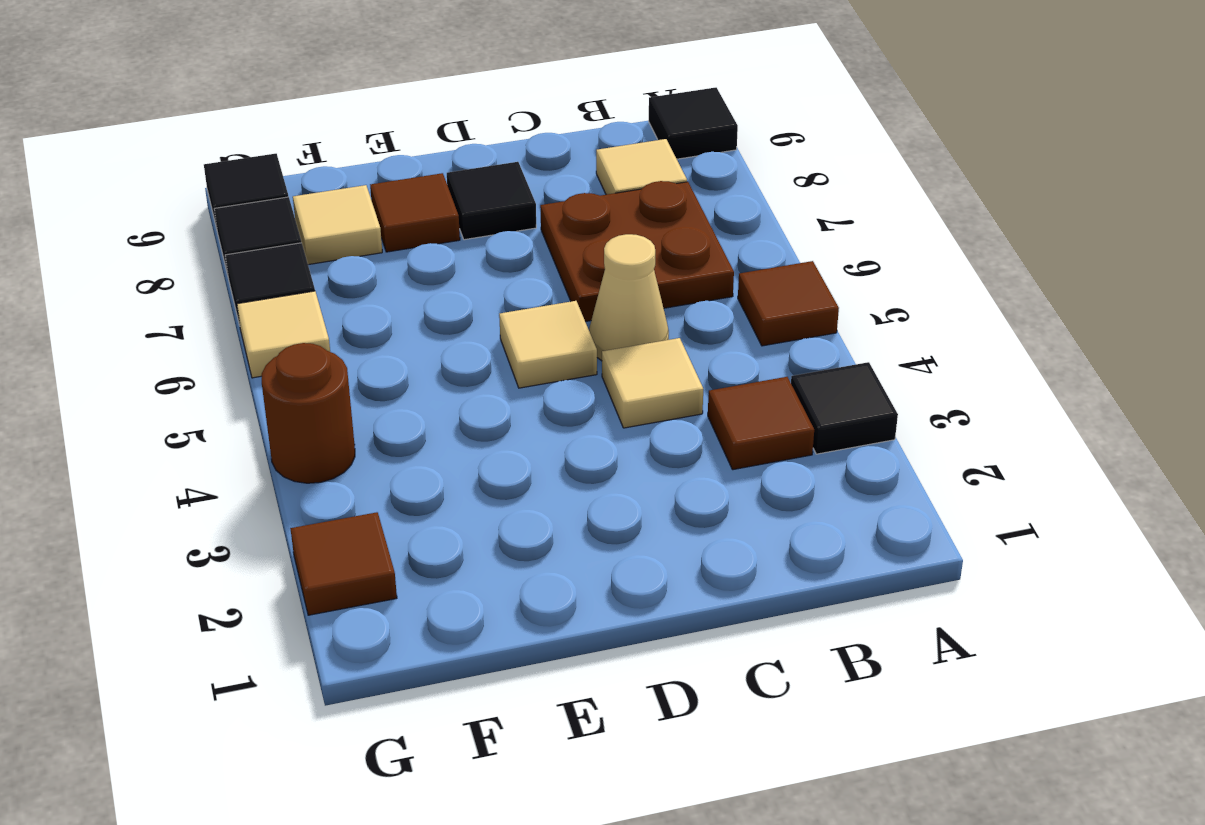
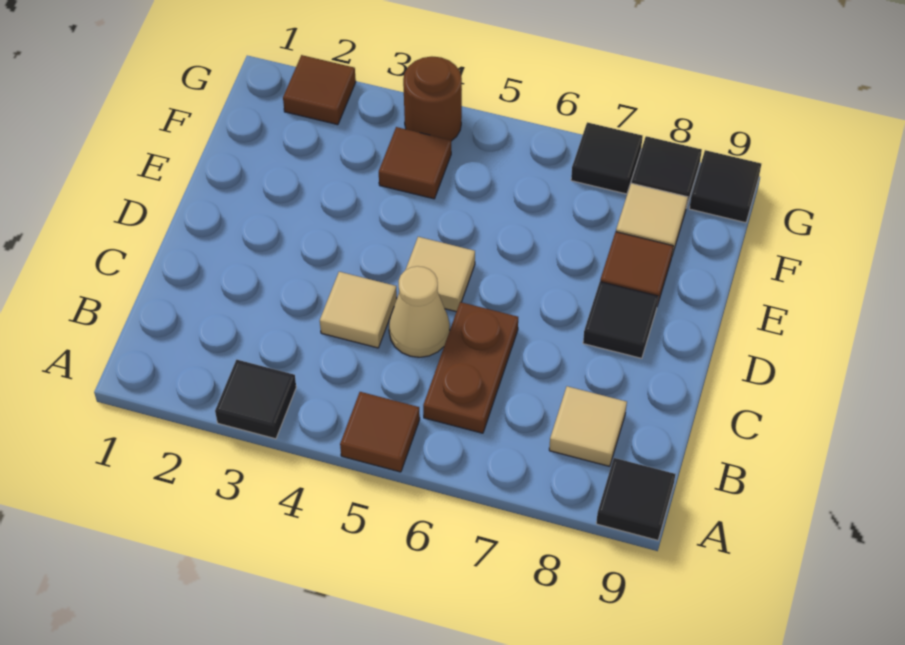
brown tile B3 level 1 -> brown tile F4 level 1
brown plate B6:C7 level 1 -> brown plate B6:C6 level 1
tan tile G6 level 1 -> none

